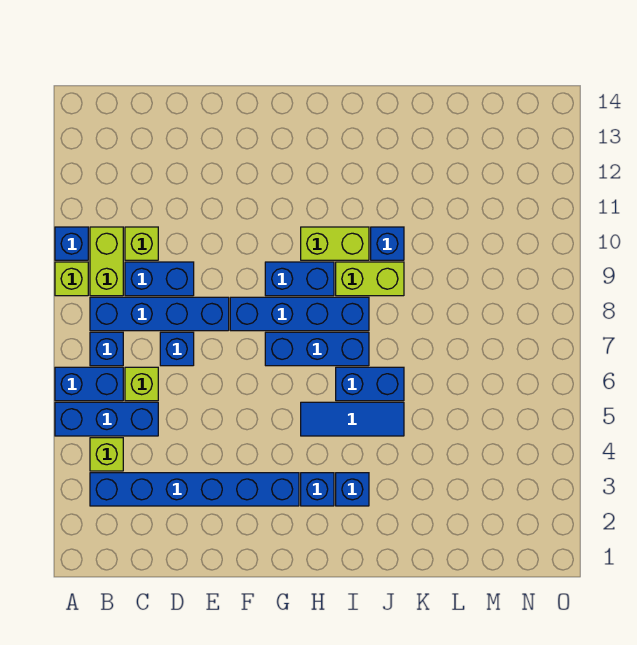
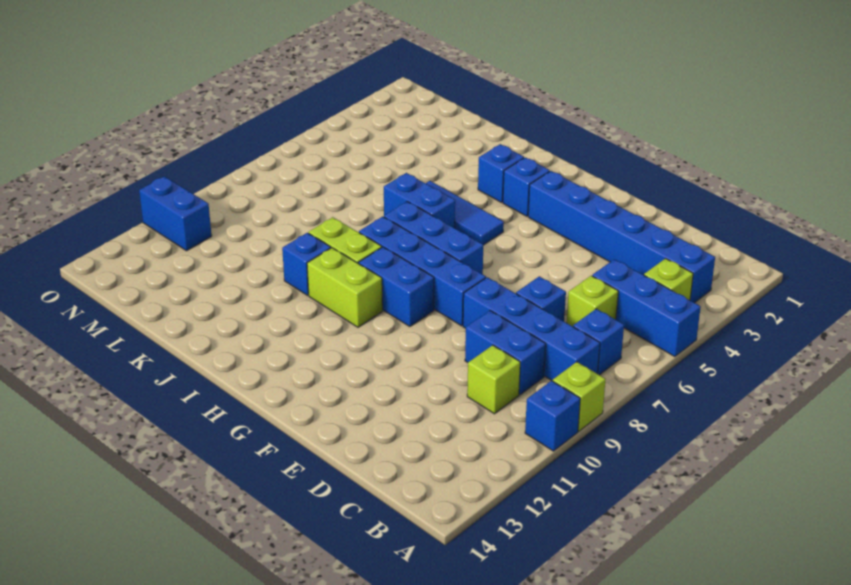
blue brick A6:B6 level 1 -> blue brick N11:O11 level 1
lime brick B9:B10 level 1 -> none

